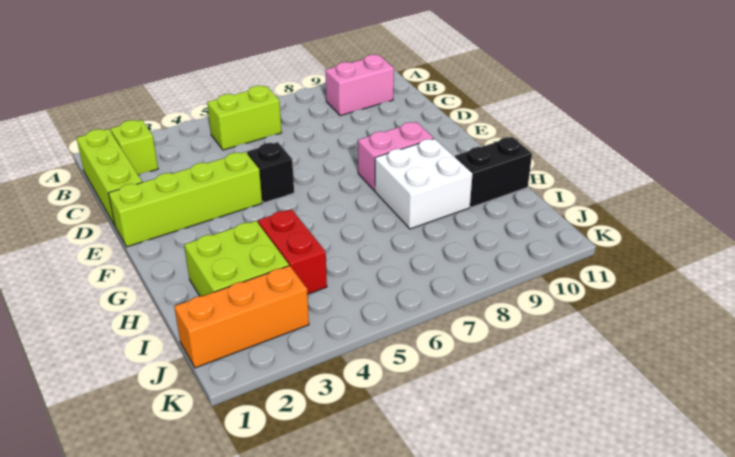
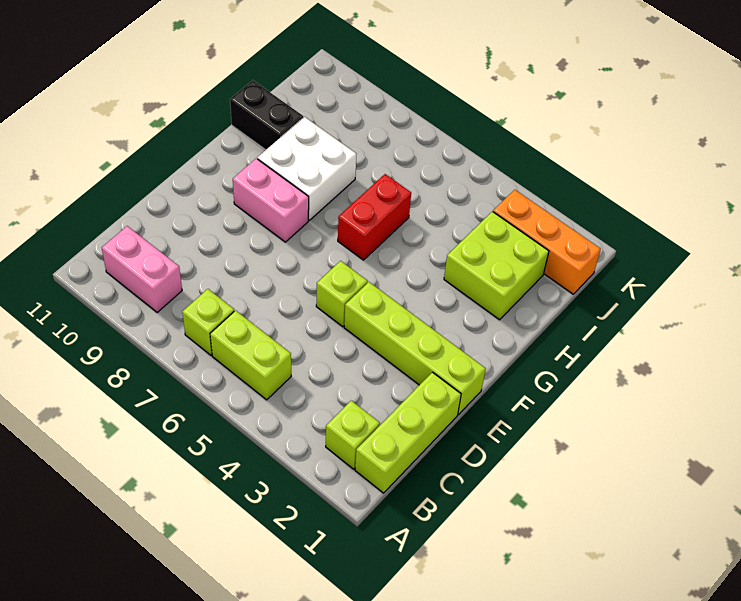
none -> lime brick B7 level 1
black brick E5 level 1 -> lime brick E5 level 1
red brick H4:I4 level 1 -> red brick G6:H6 level 1

